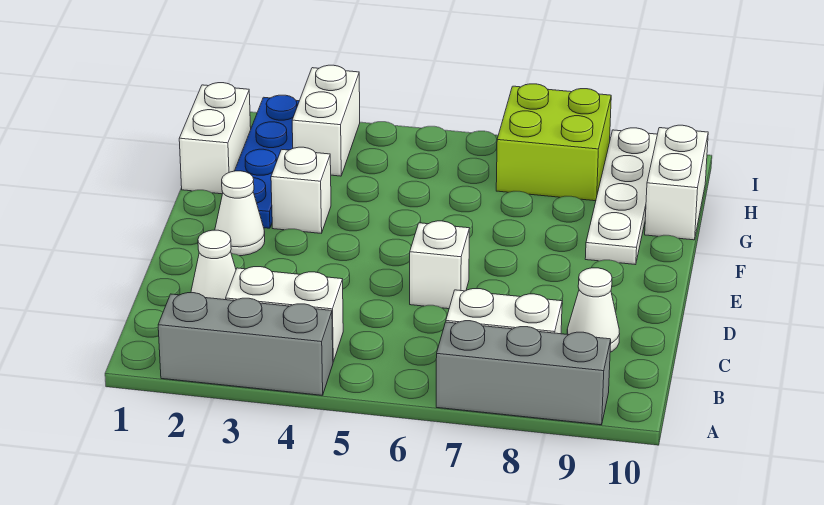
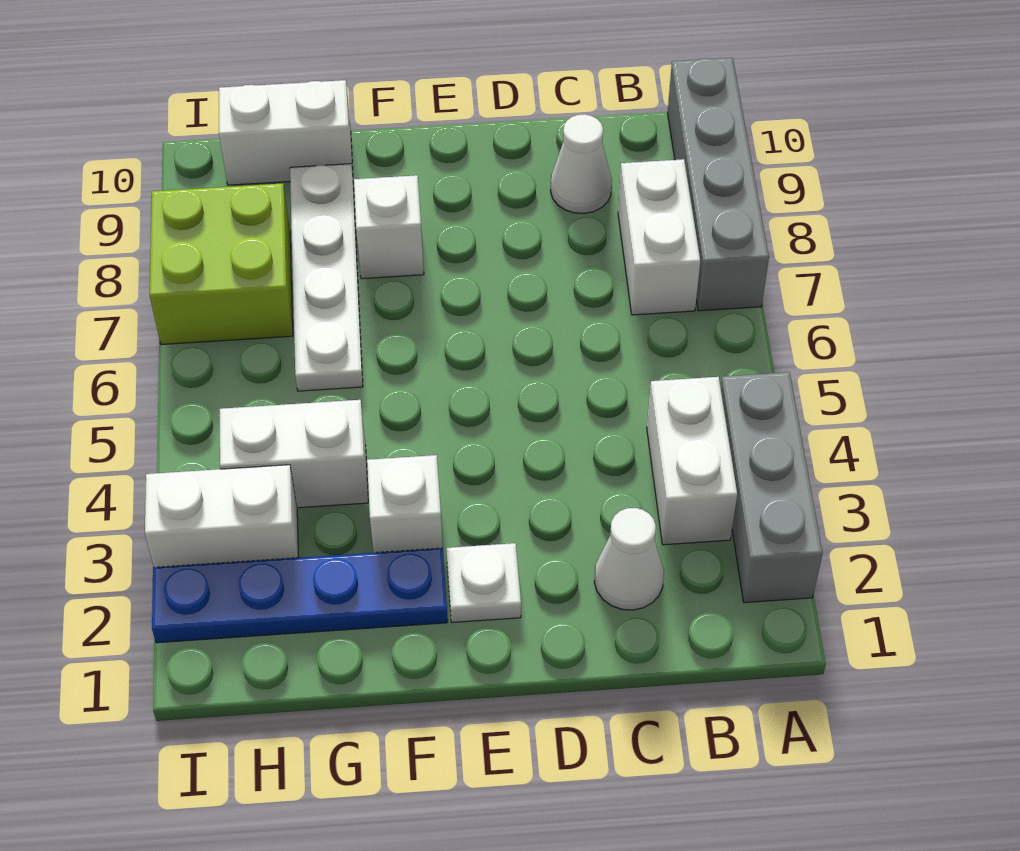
grey brick A7:A9 level 1 -> grey brick A7:A10 level 1
white brick D6 level 1 -> white brick F8 level 1
white cone E2 level 1 -> white plate E2 level 1
white plate F9:I9 level 1 -> white plate G6:G9 level 1
white brick G1:H1 level 1 -> white brick G4:H4 level 1

